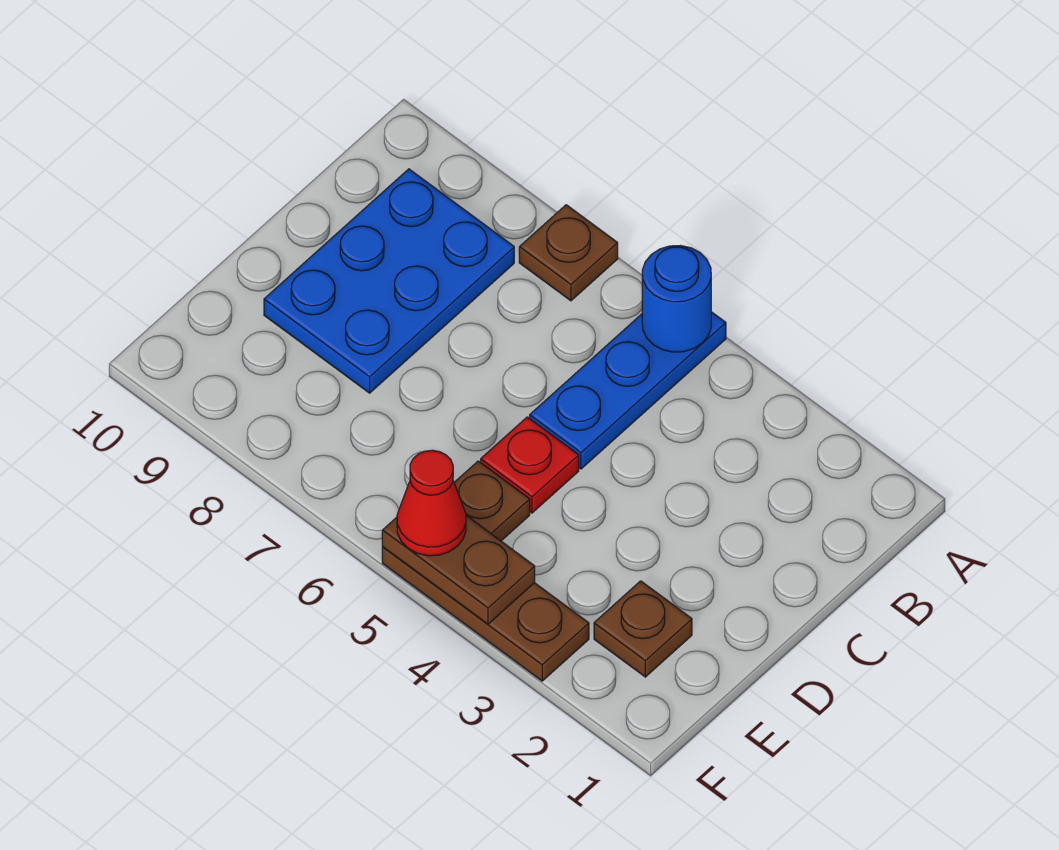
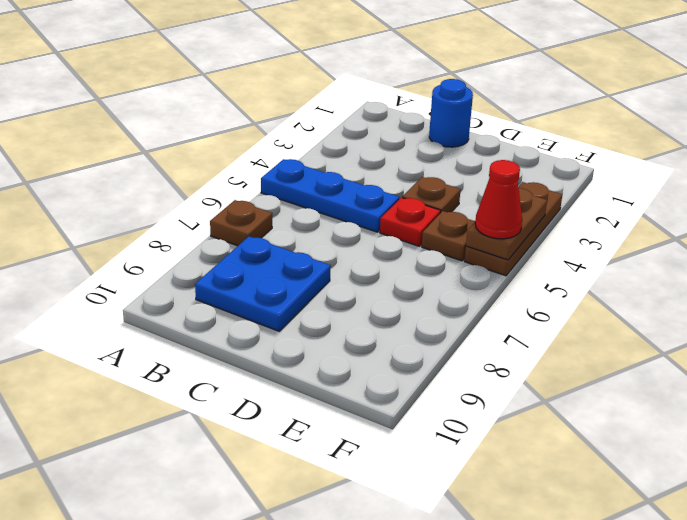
blue round brick A5 level 2 -> blue round brick C1 level 1
blue plate B8:D9 level 1 -> blue plate B8:C9 level 1
brown plate E2 level 1 -> brown plate D4 level 1

